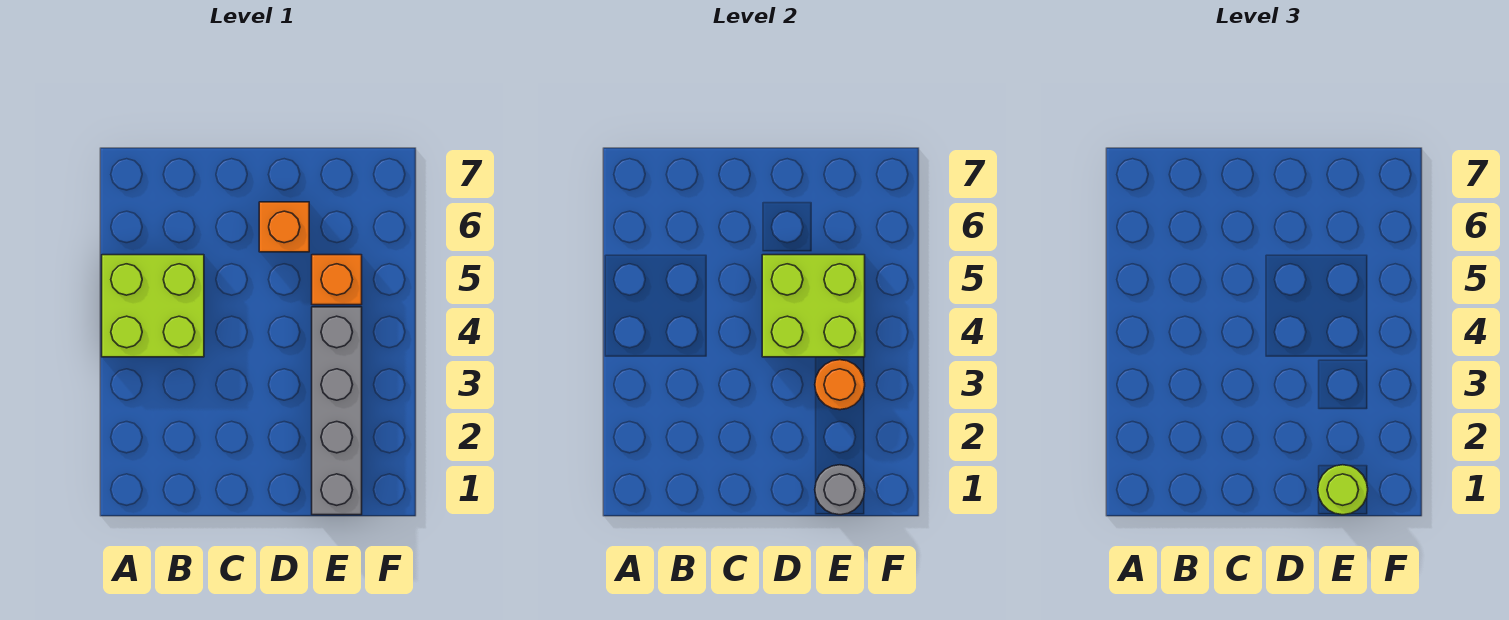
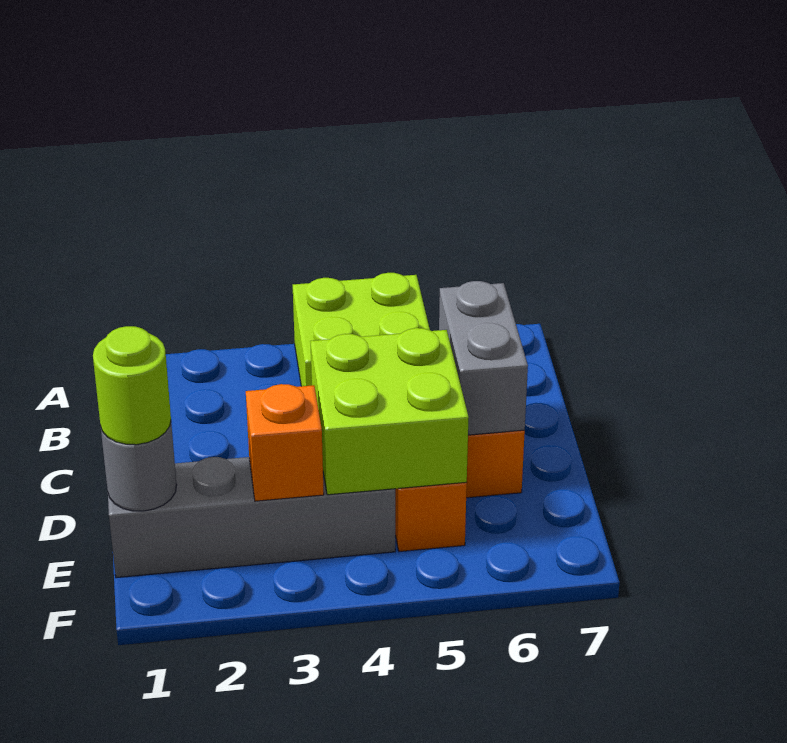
none -> grey brick C6:D6 level 2
orange round brick E3 level 2 -> orange brick E3 level 2

